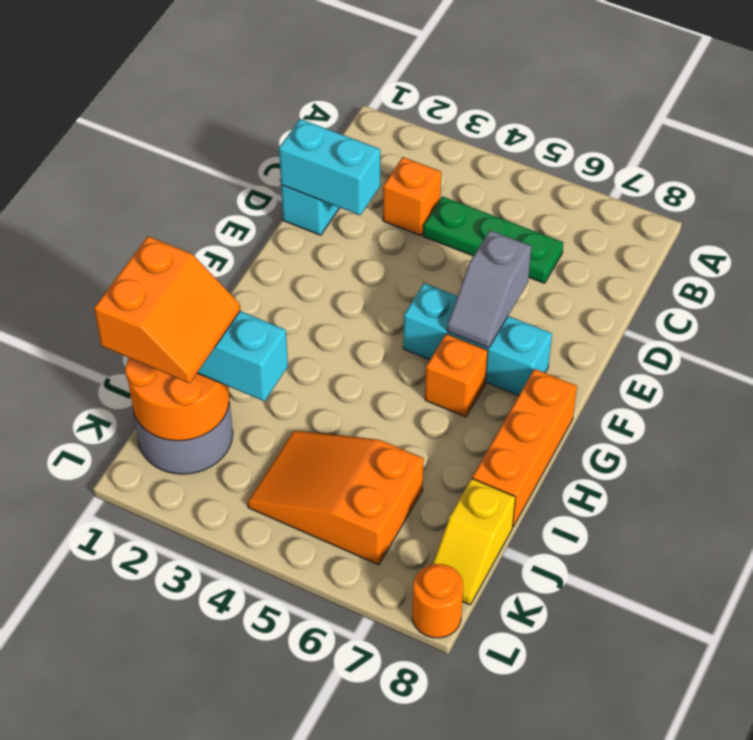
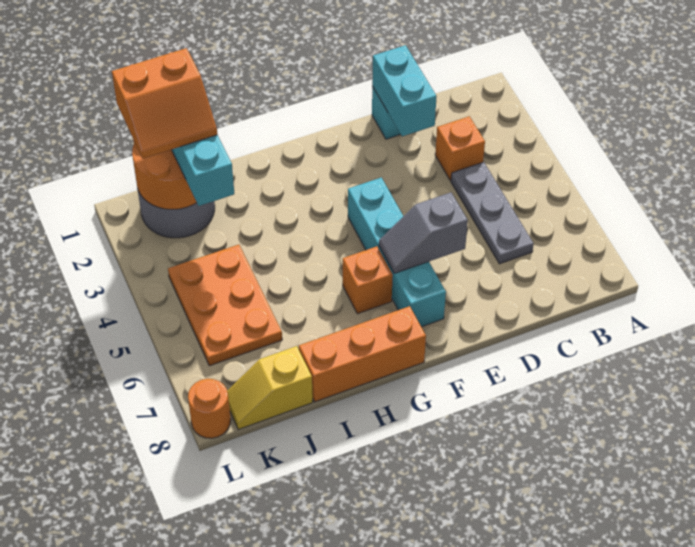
green plate C4:C6 level 1 -> grey plate C4:C6 level 1
cyan brick F5:F7 level 1 -> cyan brick F4:F7 level 1
orange slope J4:K6 level 1 top 6 -> orange plate J4:K6 level 1

